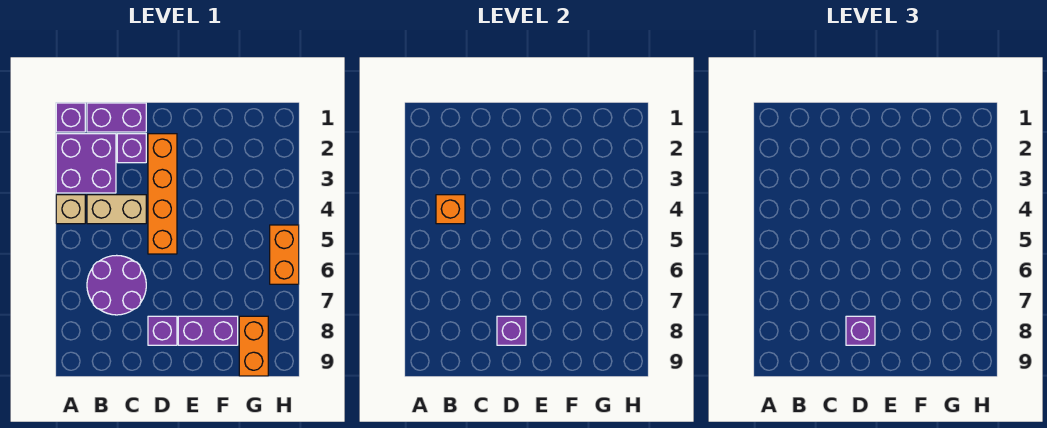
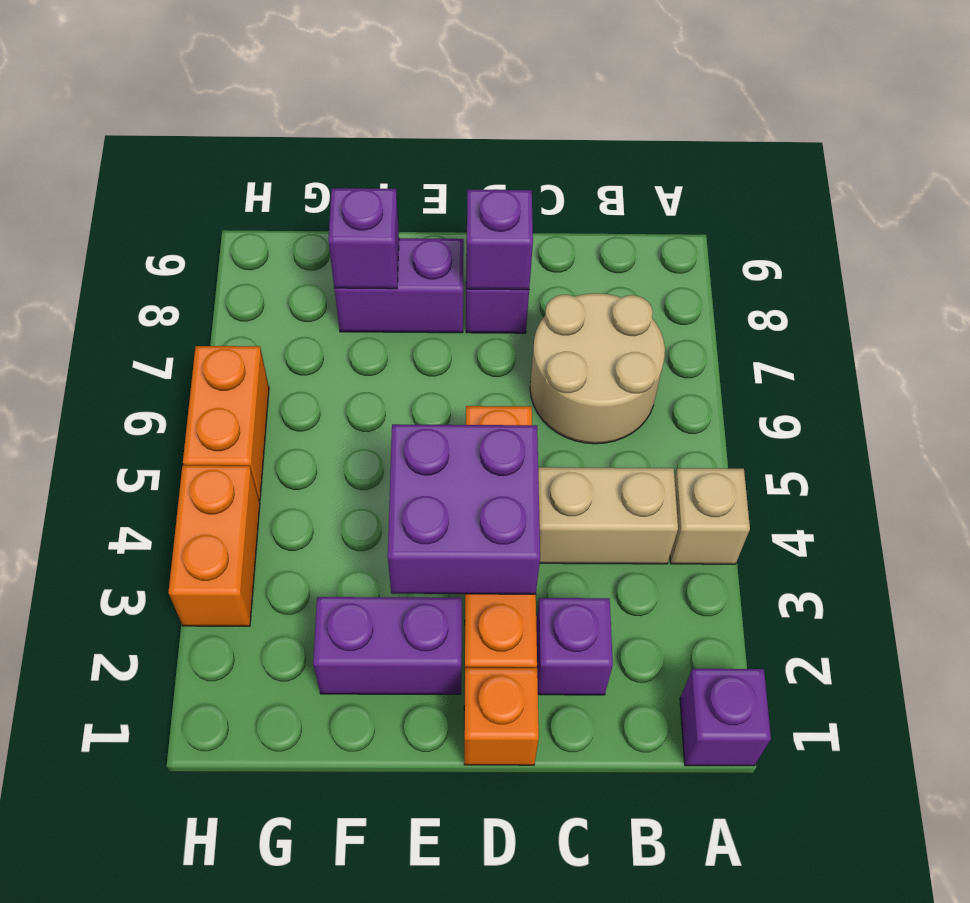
purple brick A2:B3 level 1 -> purple brick D3:E4 level 2
purple brick B1:C1 level 1 -> purple brick E2:F2 level 1
orange brick B4 level 2 -> orange brick D1 level 1
purple round brick B6:C7 level 1 -> tan round brick B6:C7 level 1
purple brick D8 level 3 -> purple brick F8 level 2
orange brick G8:G9 level 1 -> orange brick H3:H4 level 1

